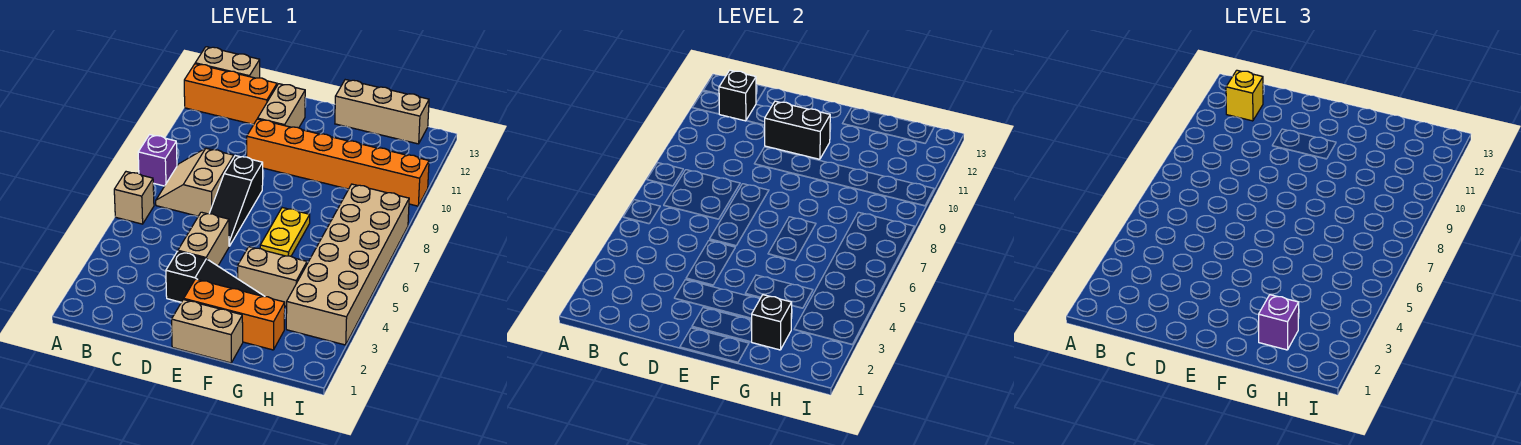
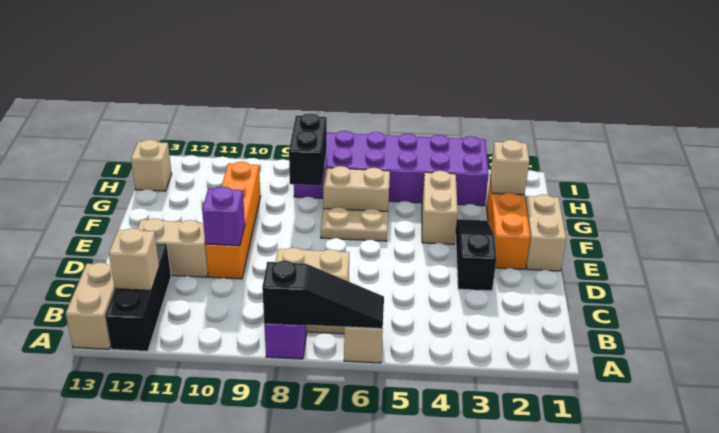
orange brick A12:C12 level 1 -> black brick A12:C12 level 1
black brick B12 level 2 -> tan brick B12 level 2
yellow brick B12 level 3 -> none
tan brick D4:D5 level 1 -> tan brick G6:G7 level 1
black slope D6:D8 level 1 top 8 -> black slope A6:A8 level 2 top 8
orange brick D10:I10 level 1 -> orange brick D10:G10 level 1
black brick D11:E11 level 2 -> black brick G8:H8 level 2
yellow plate F6:F7 level 1 -> tan plate F6:F7 level 1
tan brick F13:H13 level 1 -> tan brick H13 level 1
black brick G2 level 2 -> tan brick G2 level 2
purple brick G2 level 3 -> purple brick D10 level 2
tan brick H3:I8 level 1 -> purple brick H3:I8 level 1

